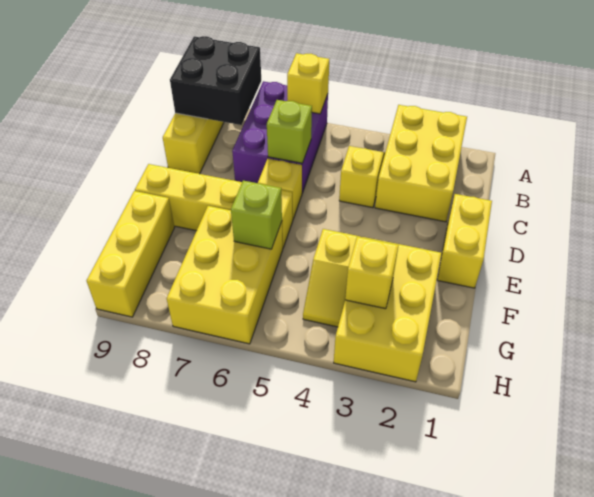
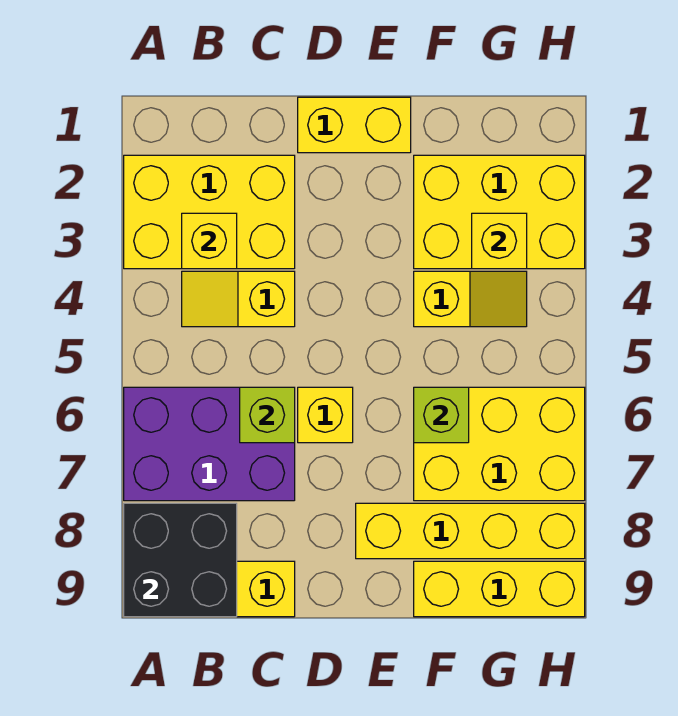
yellow brick A6 level 2 -> yellow brick B3 level 2
yellow brick E6:E9 level 1 -> yellow brick E8:H8 level 1

